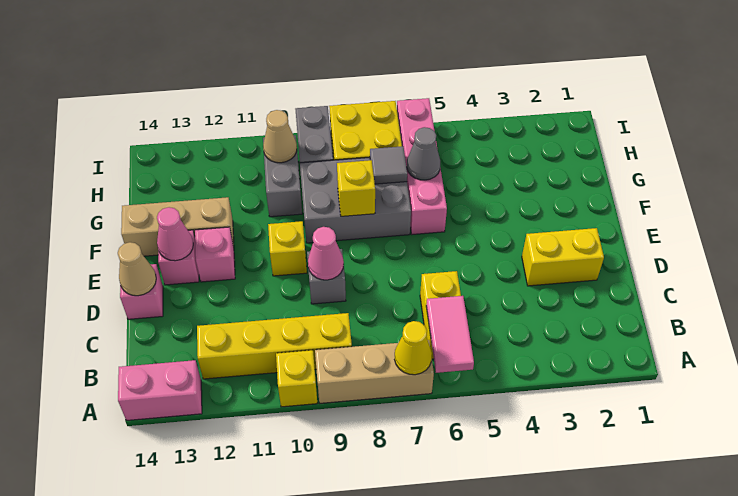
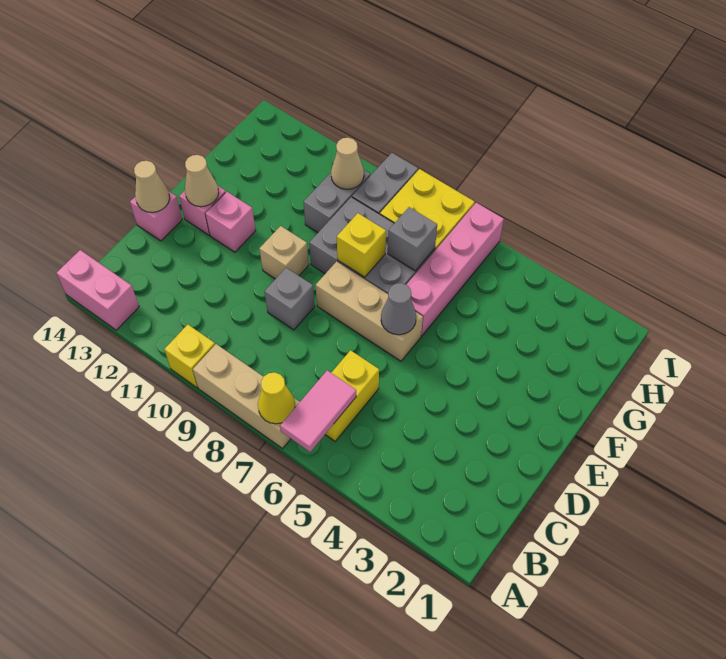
yellow brick B9:B12 level 1 -> none
yellow brick D2:D3 level 1 -> none
pink cone D9 level 2 -> none
yellow brick E10 level 1 -> tan brick E10 level 1
pink cone E13 level 2 -> tan cone E13 level 2
tan brick F12:F14 level 1 -> tan brick E6:E8 level 1
grey cone G6 level 2 -> grey cone E6 level 2
grey tile G7 level 2 -> grey brick G7 level 2

